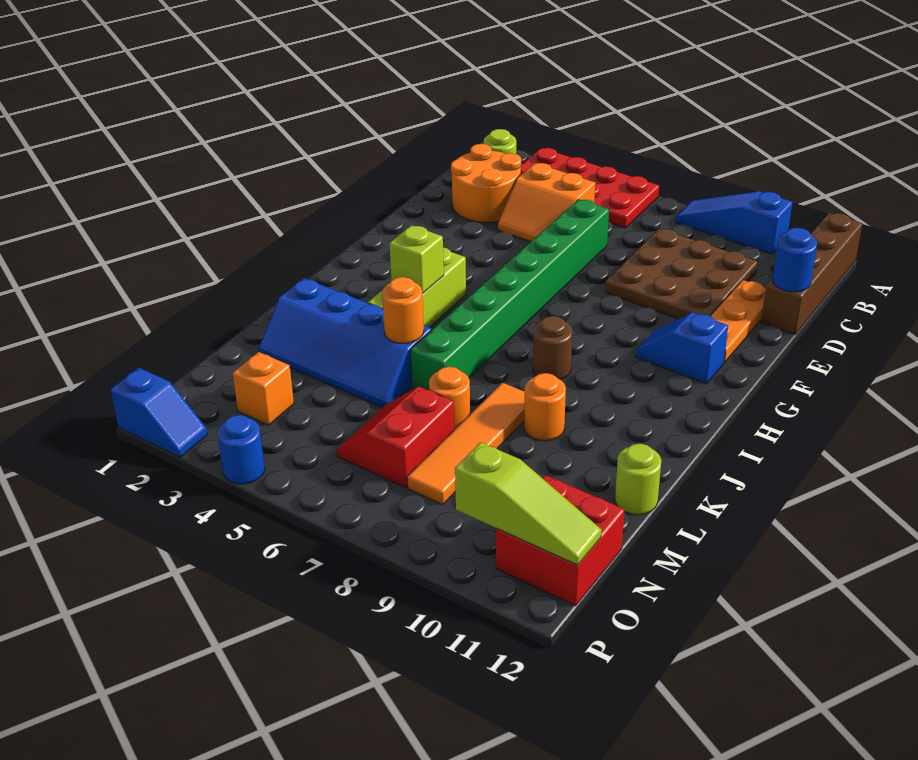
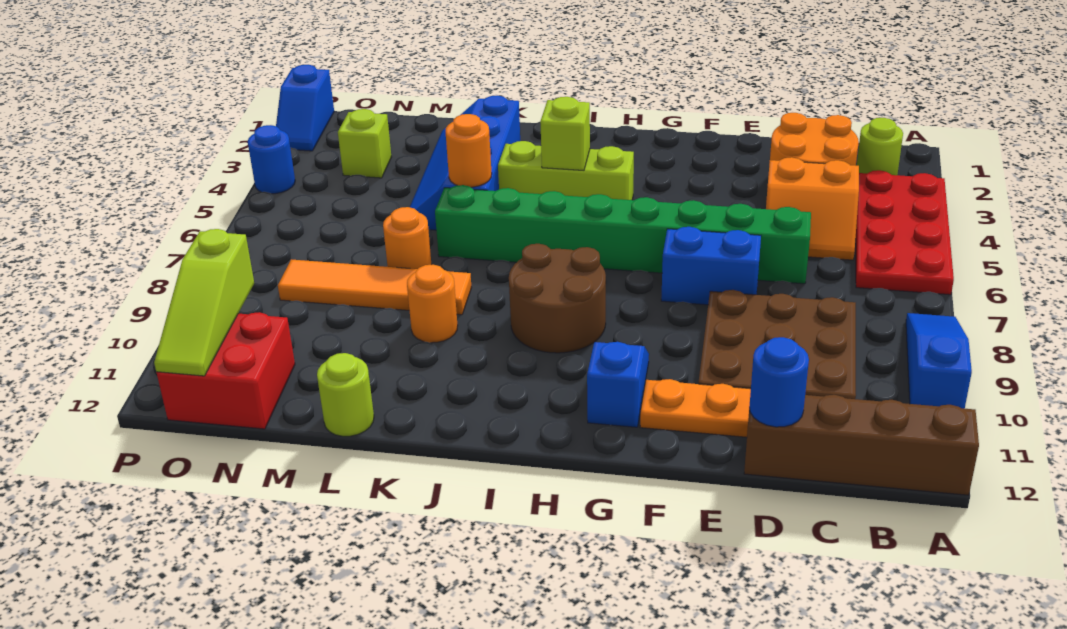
orange slope C4:D5 level 1 top C -> orange slope C4:D5 level 1 top 4
none -> blue brick E7:F7 level 1
brown round brick I8 level 1 -> brown round brick H8:I9 level 1
red slope M6:N7 level 1 top 7 -> none
orange brick N3 level 1 -> lime brick N3 level 1

